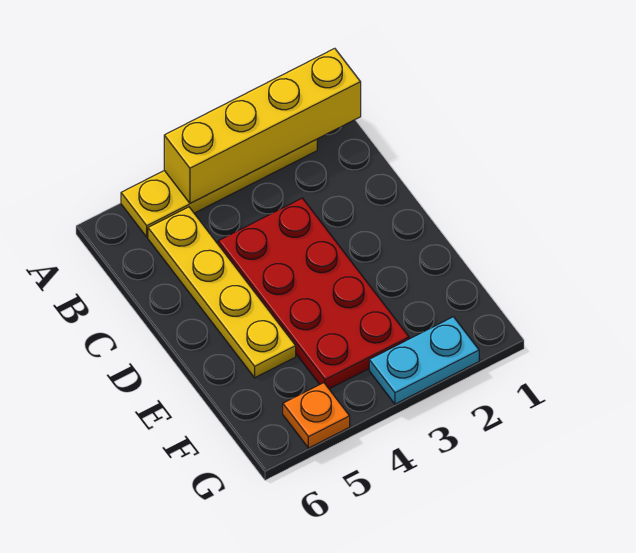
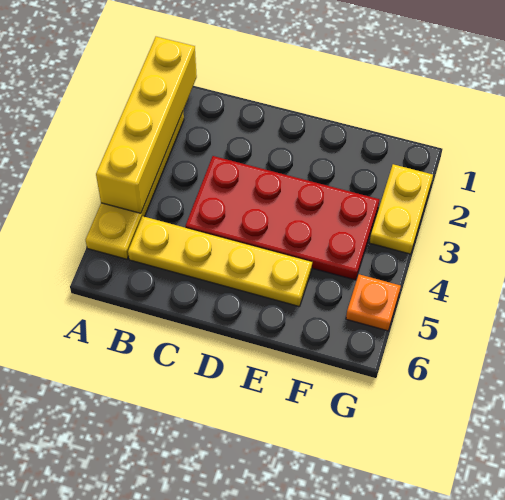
cyan plate G2:G3 level 1 -> yellow plate G2:G3 level 1

